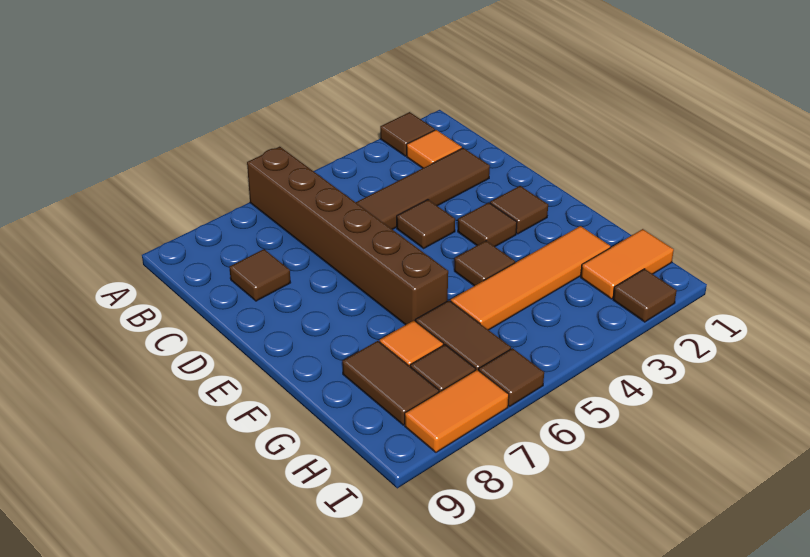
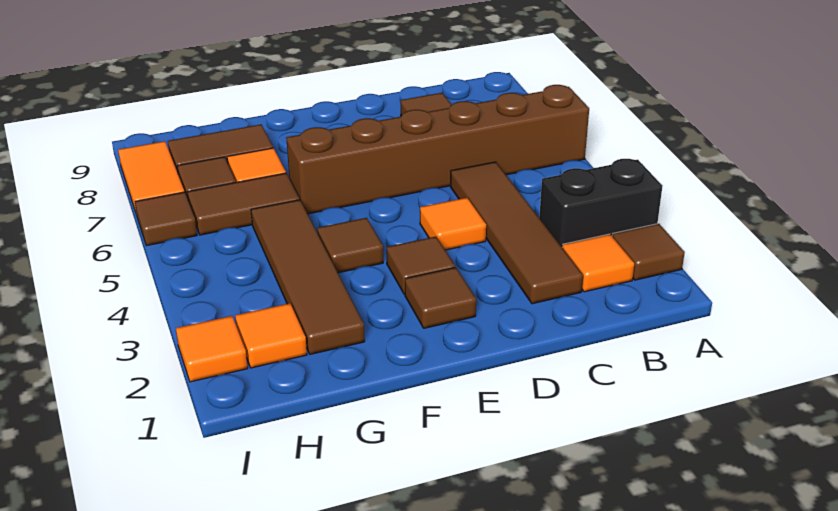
none -> black brick A3:B3 level 1
brown tile D4 level 1 -> orange tile D4 level 1
orange tile G2:G5 level 1 -> brown tile G2:G5 level 1
orange tile H1:H2 level 1 -> orange tile H2 level 1
brown tile I2 level 1 -> orange tile I2 level 1

